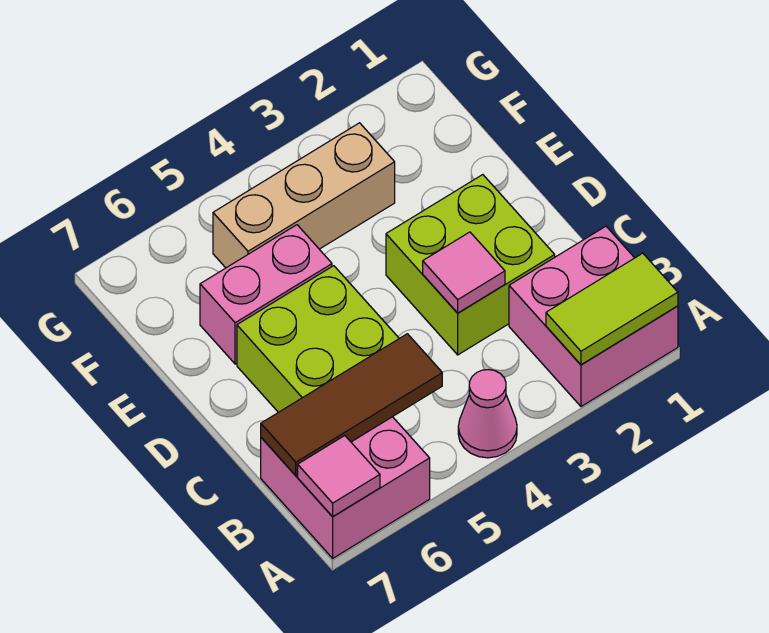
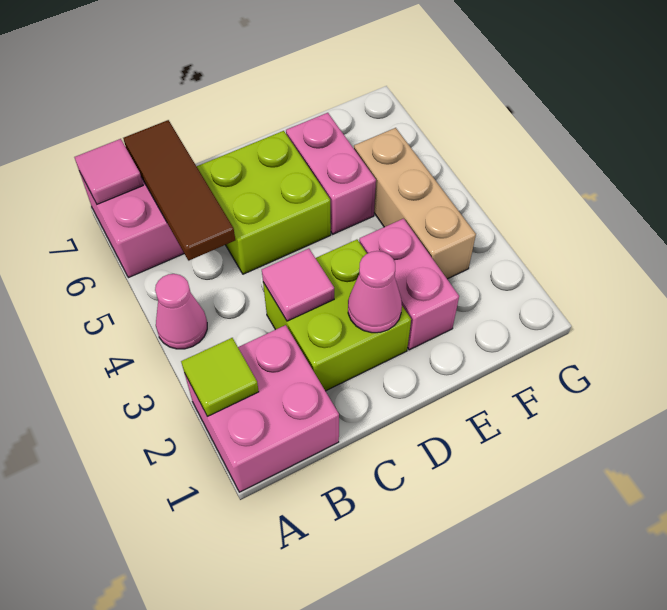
lime tile A1:A2 level 2 -> lime tile A2 level 2
none -> pink cone D2 level 2
none -> pink brick E2:E3 level 1

